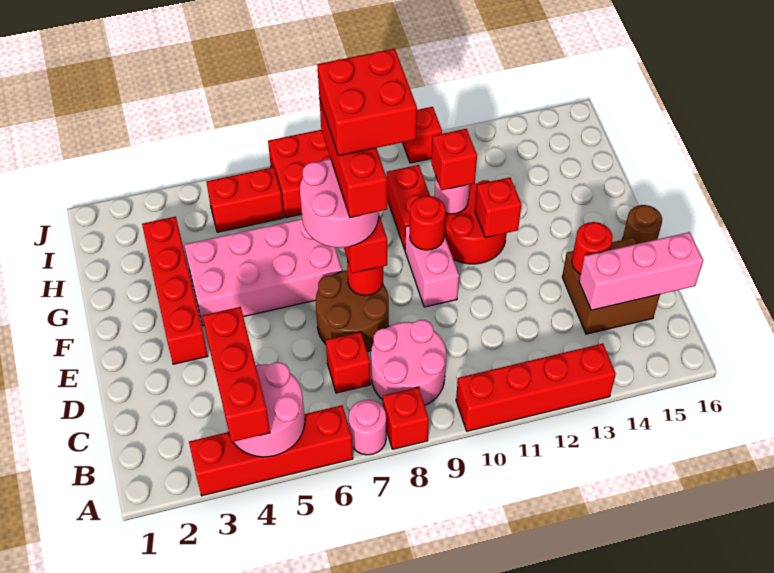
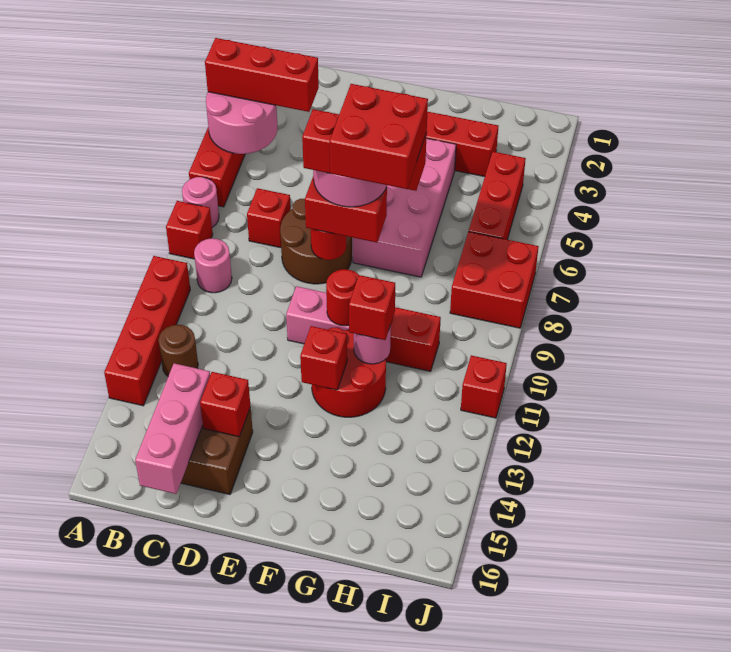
pink round brick B8:C9 level 1 -> pink round brick B9 level 1
red round brick D14 level 2 -> red brick D14 level 2
brown round brick E16 level 1 -> brown round brick B12 level 1
red brick I5:I6 level 1 -> red brick I4:I6 level 1

